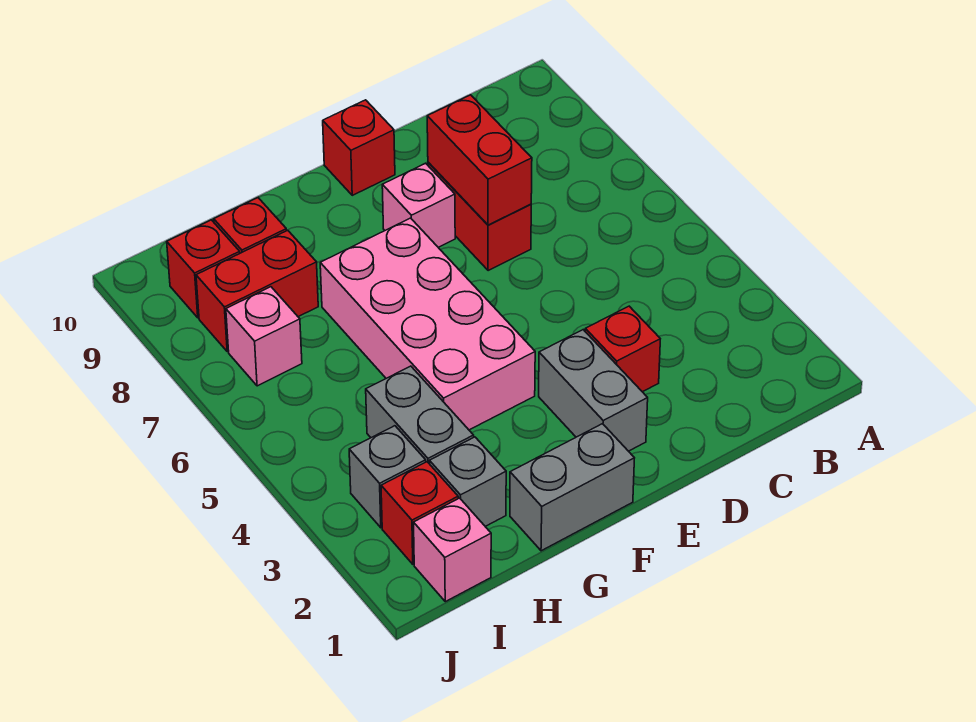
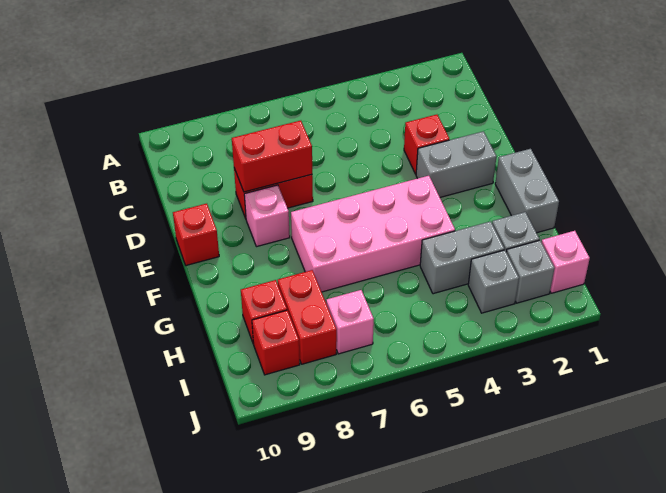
red brick I2 level 1 -> grey brick I2 level 1

